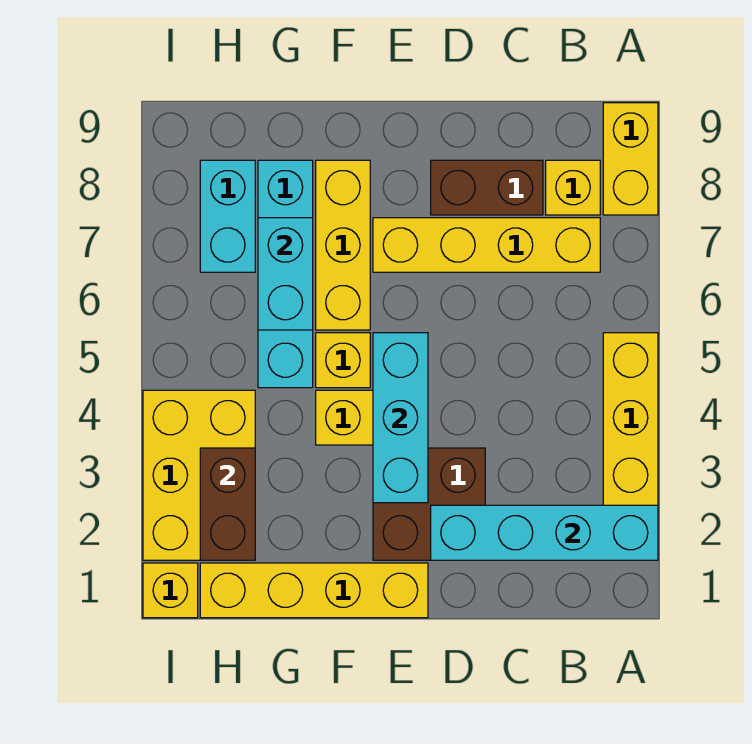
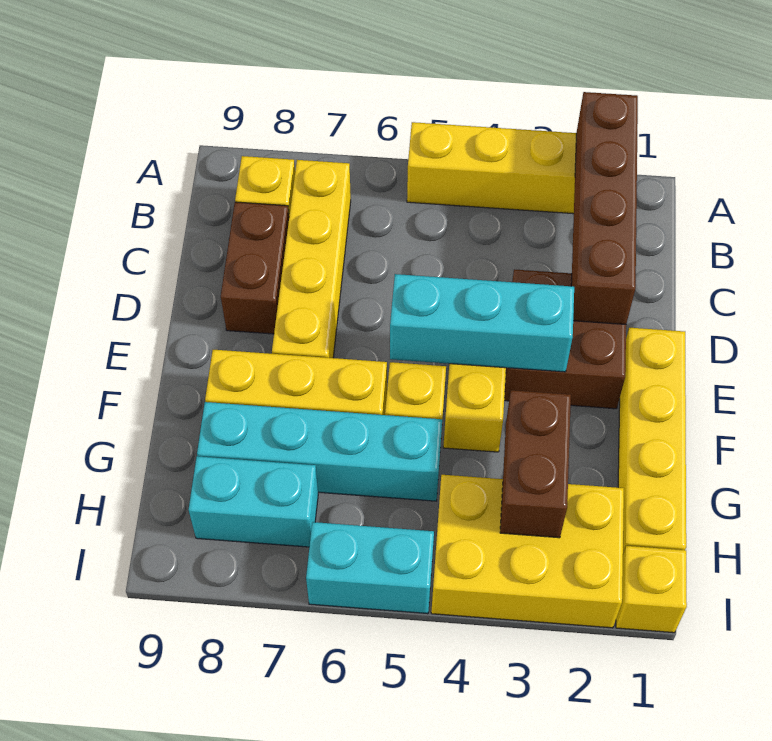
cyan brick A2:D2 level 2 -> brown brick A2:D2 level 2
yellow brick A8:A9 level 1 -> none
cyan brick G6:G7 level 2 -> cyan brick I5:I6 level 1
brown brick H2:H3 level 2 -> brown brick G3:H3 level 2

